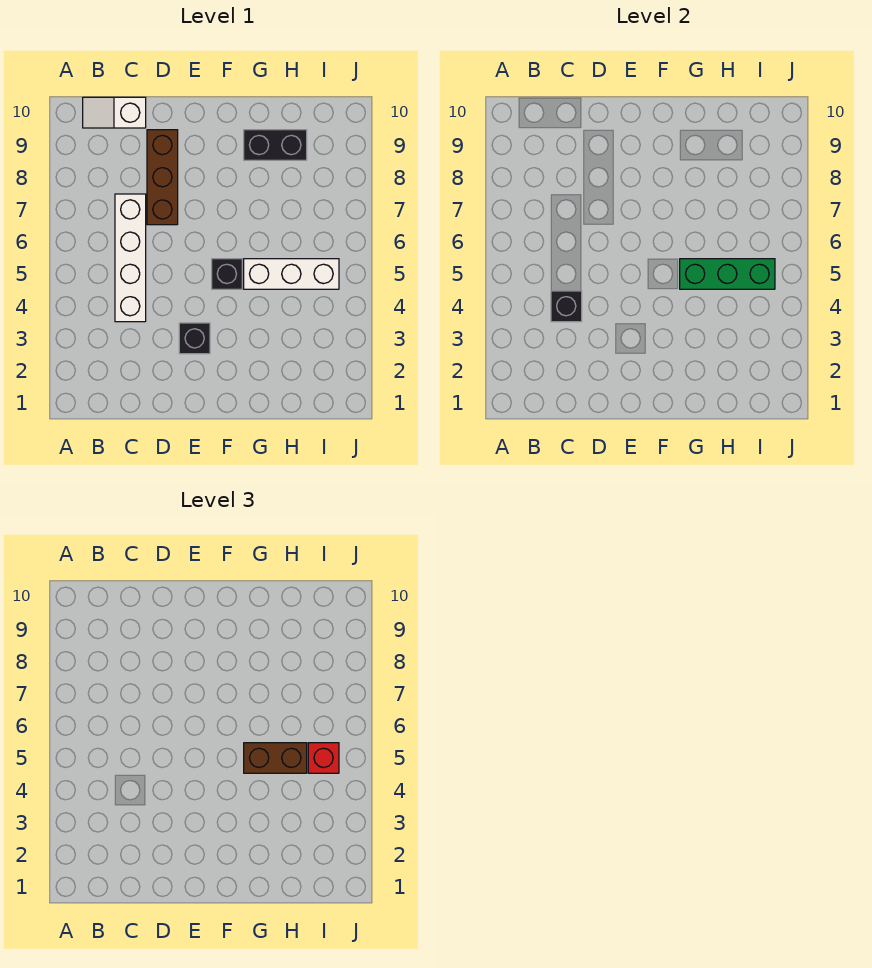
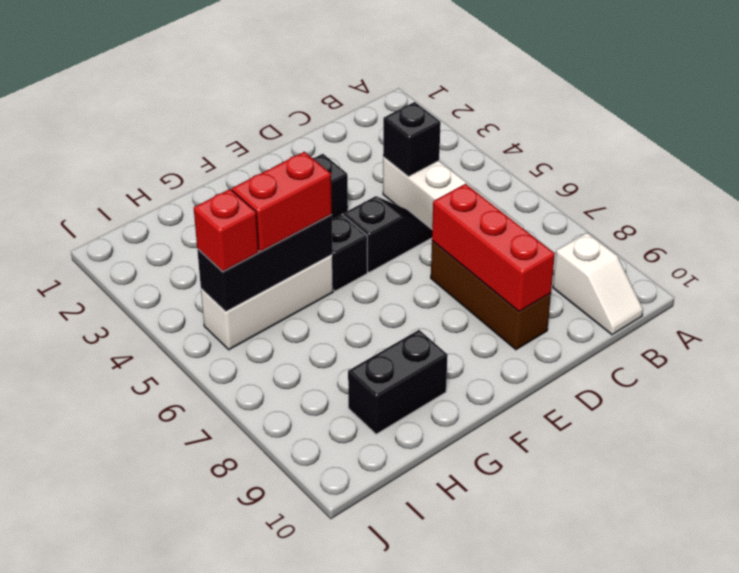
white slope B10:C10 level 1 top C -> white slope B9:B10 level 1 top 9
none -> black slope D5:E5 level 1 top E
none -> red brick D7:D9 level 2
green brick G5:I5 level 2 -> black brick G5:I5 level 2
brown brick G5:H5 level 3 -> red brick G5:H5 level 3

